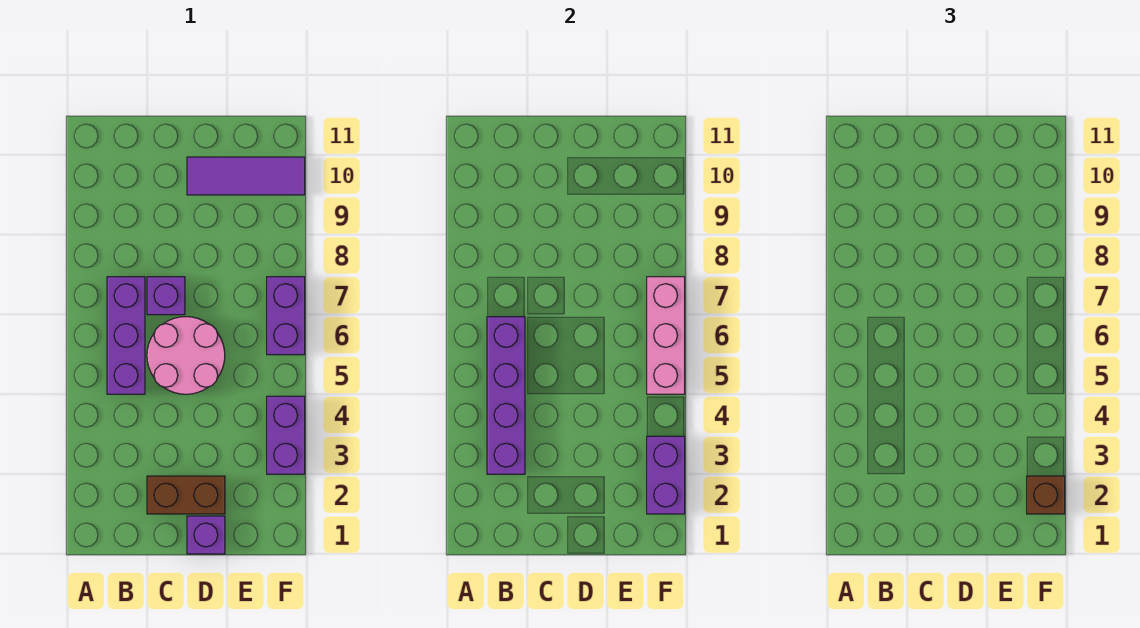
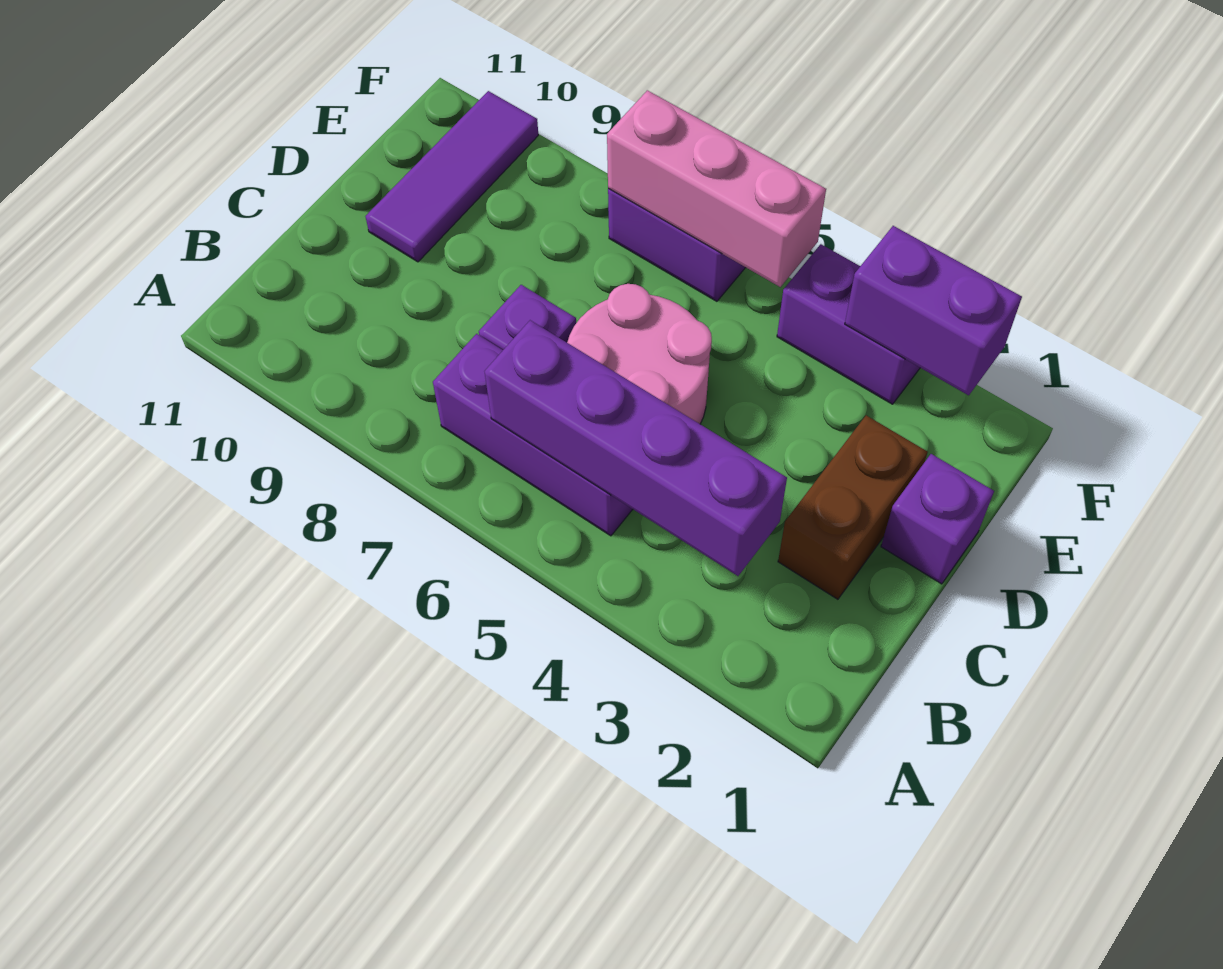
brown brick F2 level 3 -> none

